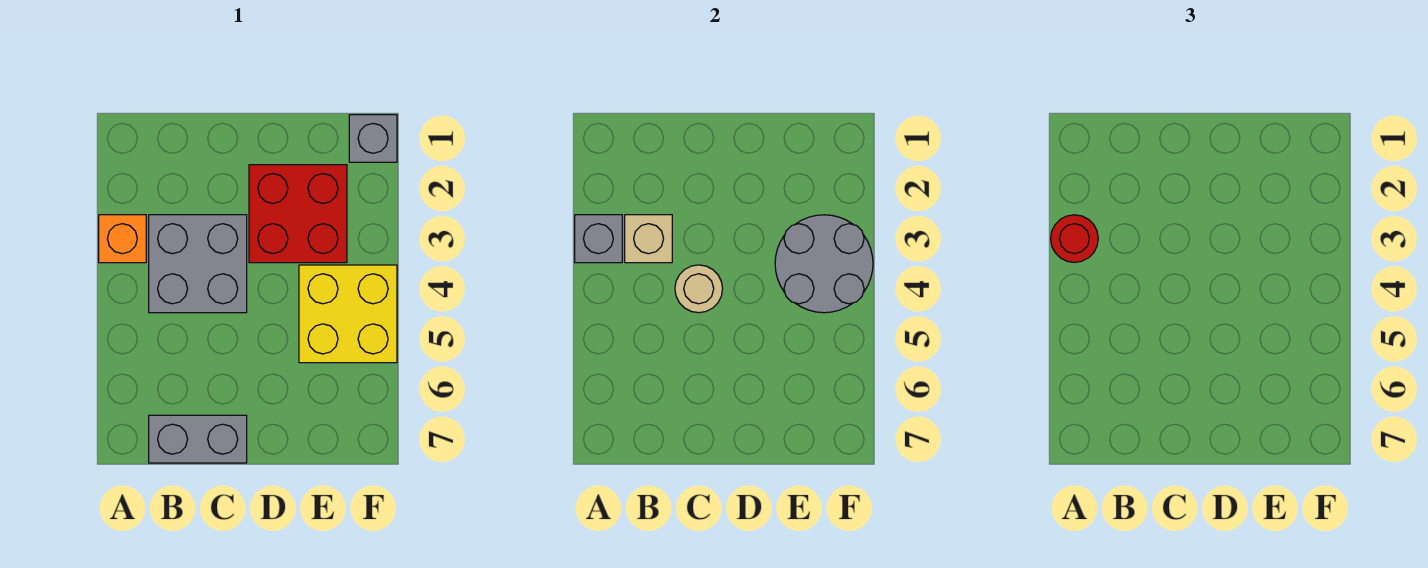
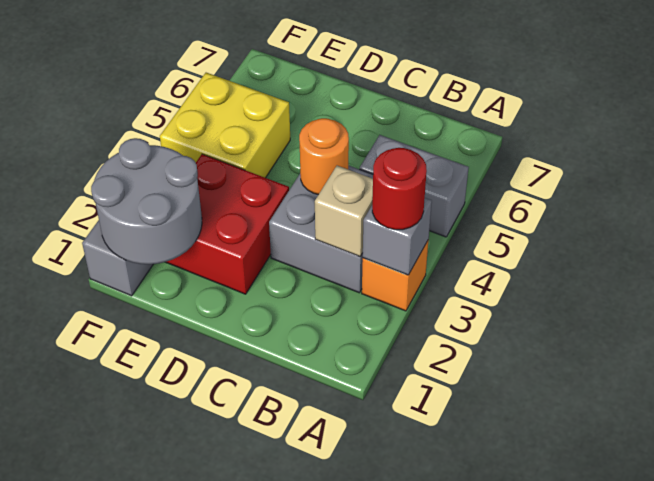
grey brick B7:C7 level 1 -> grey brick A5:B5 level 1
tan round brick C4 level 2 -> orange round brick C4 level 2
grey round brick E3:F4 level 2 -> grey round brick E1:F2 level 2

